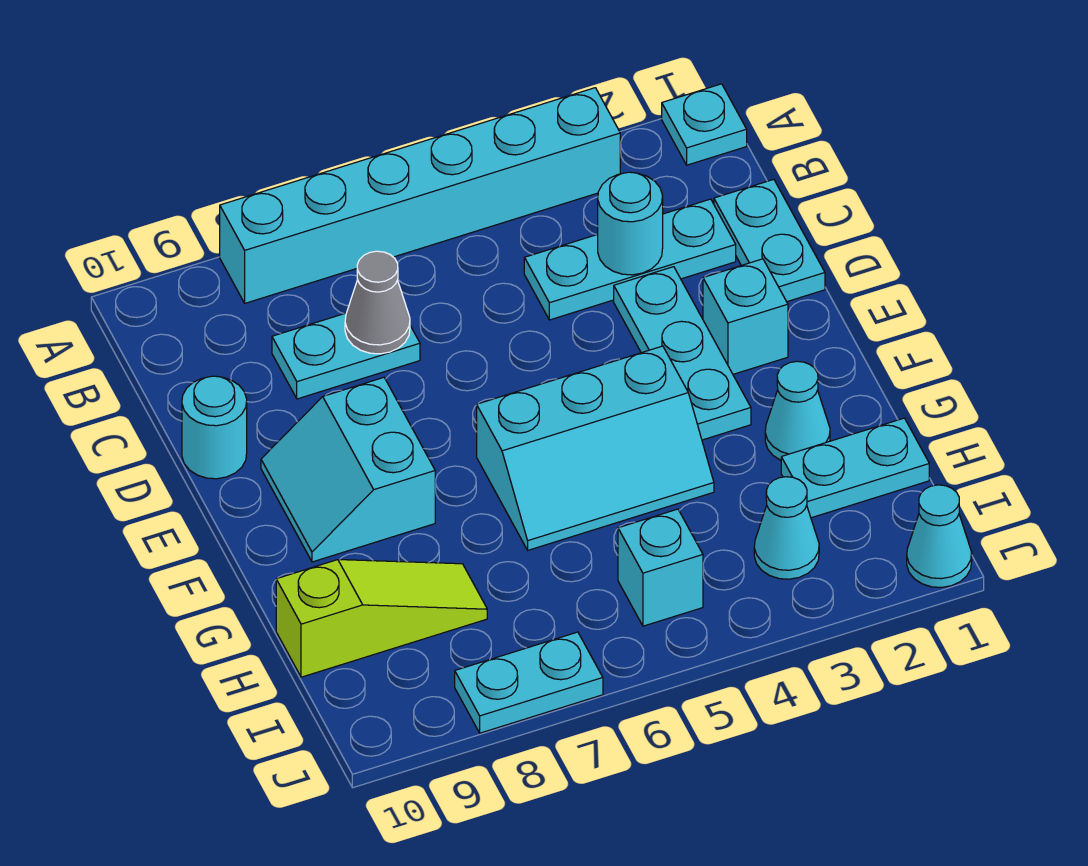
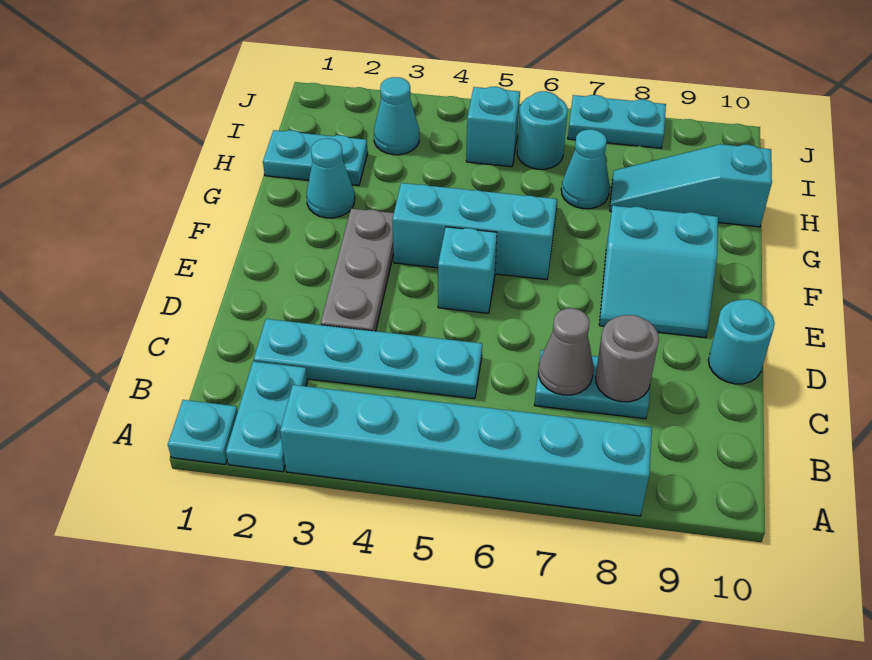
cyan plate C1:D1 level 1 -> cyan plate A2:B2 level 1
cyan plate C2:C4 level 1 -> cyan plate C2:C5 level 1
cyan round brick C3 level 2 -> cyan round brick I6 level 1
none -> grey round brick C8 level 2
cyan plate D3:F3 level 1 -> grey plate D3:F3 level 1
cyan brick E2 level 1 -> cyan brick E5 level 1
cyan slope E8:F9 level 1 top 8 -> cyan slope E8:F9 level 1 top F
lime slope H8:H10 level 1 top 10 -> cyan slope H8:H10 level 1 top 10
cyan cone J1 level 1 -> cyan cone H7 level 1

